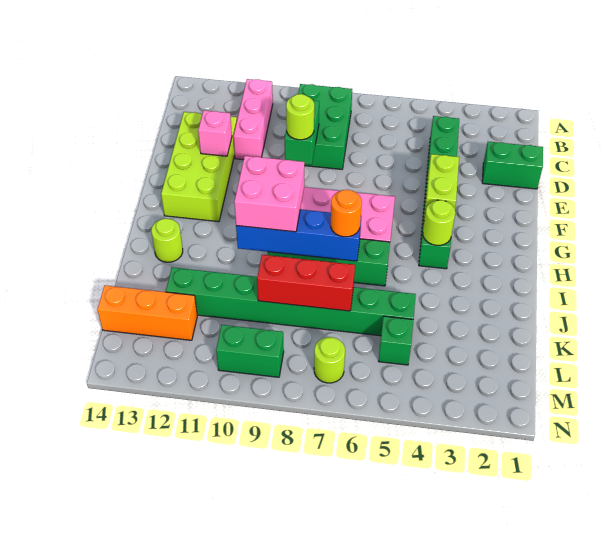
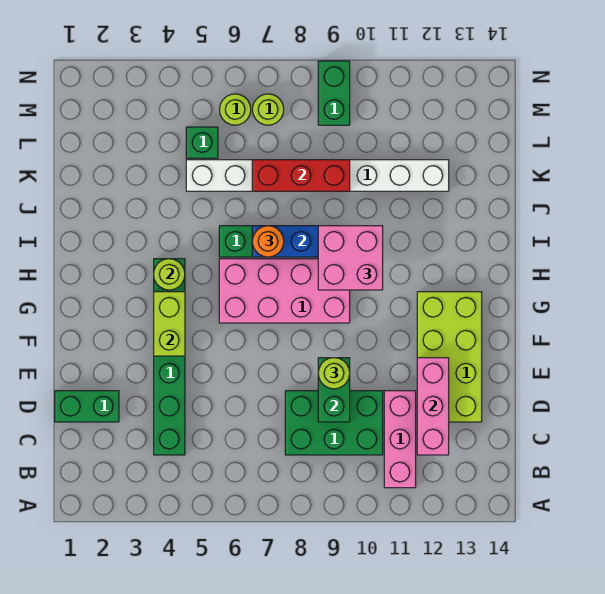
green brick B8:D9 level 1 -> green brick C8:D10 level 1
pink brick E12 level 2 -> pink brick C12:E12 level 2
lime round brick I13 level 1 -> lime round brick M6 level 1
green brick K5:K12 level 1 -> white brick K5:K12 level 1
orange brick L12:L14 level 1 -> none
green brick M9:M10 level 1 -> green brick M9:N9 level 1

